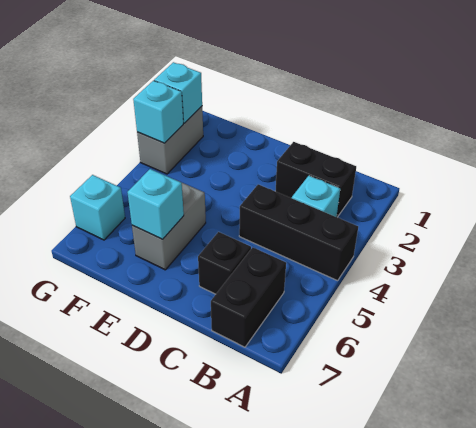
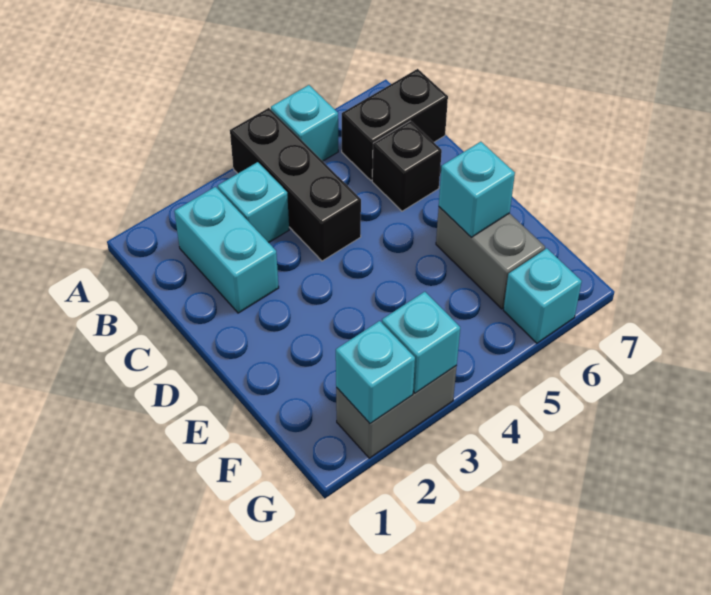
none -> cyan brick A5 level 1
black brick B2:C2 level 1 -> cyan brick B2:C2 level 1
grey brick E5:E6 level 1 -> grey brick E6:F6 level 1

